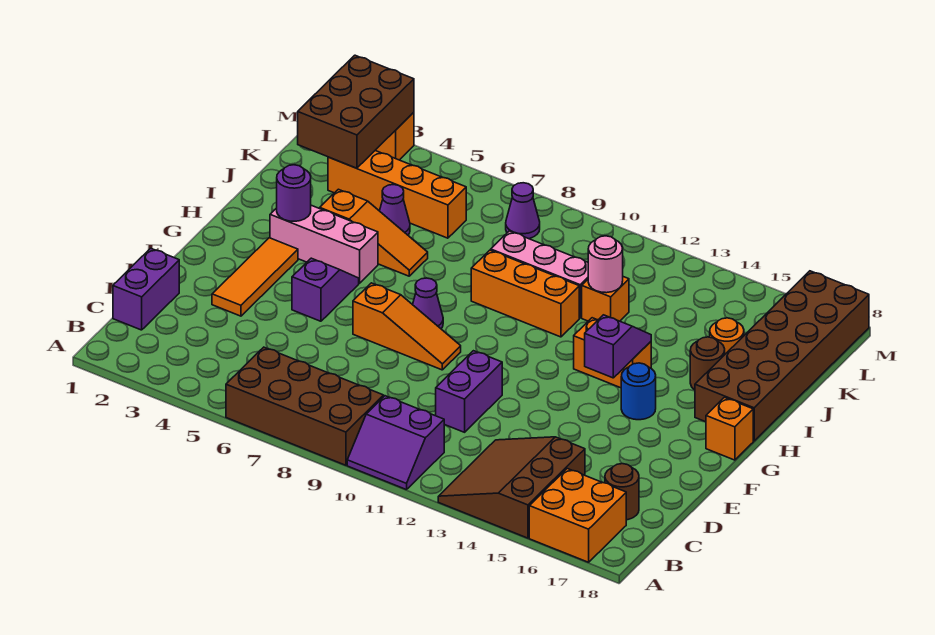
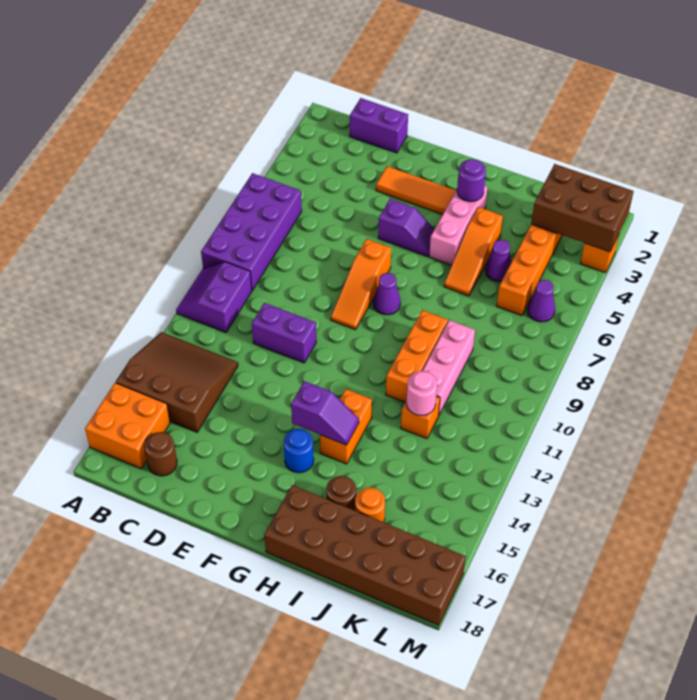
brown brick A6:B9 level 1 -> purple brick A6:B9 level 1
orange brick G18 level 1 -> none
purple cone L8 level 1 -> purple cone L6 level 1

